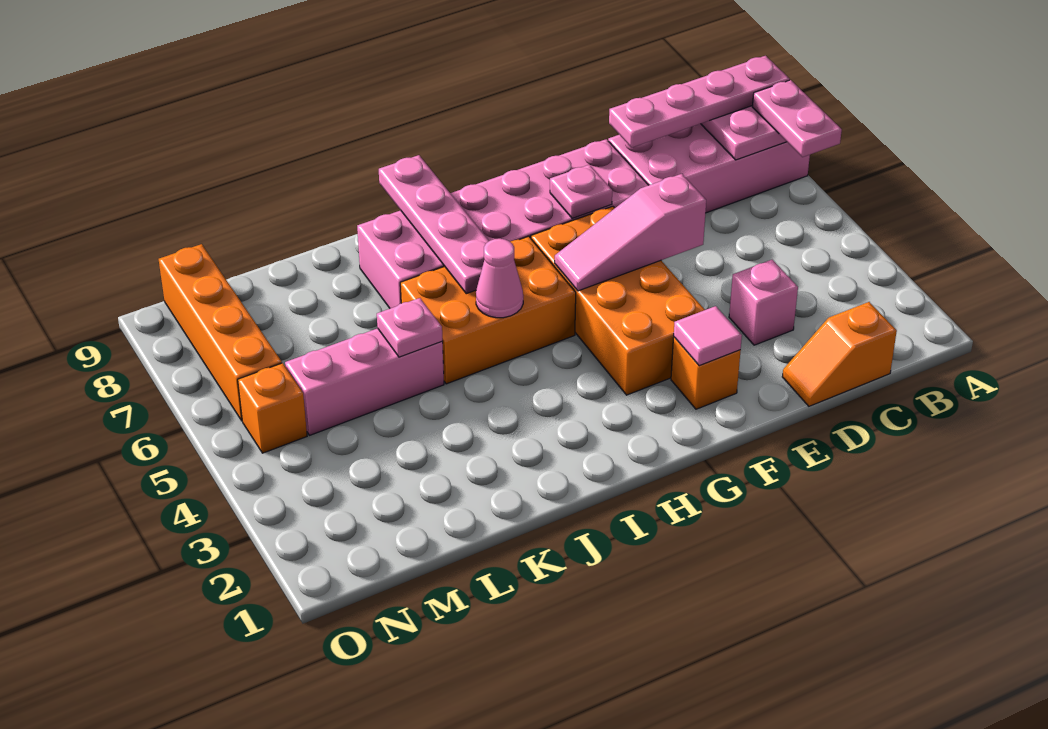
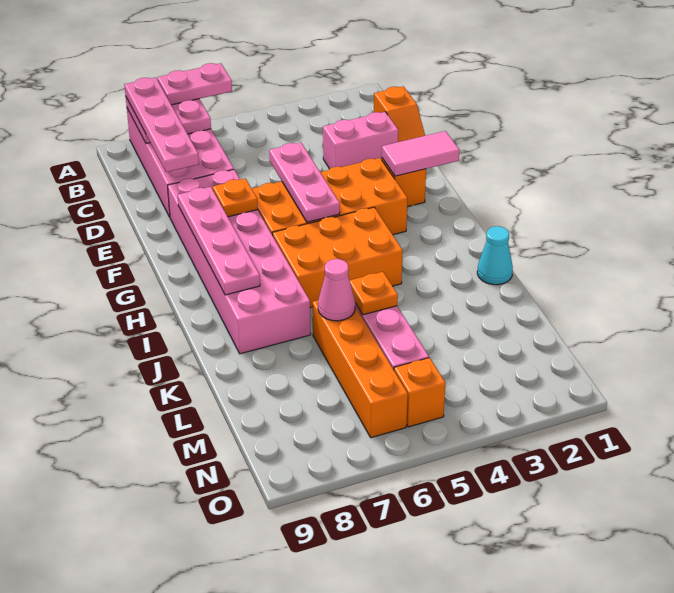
pink brick D3 level 1 -> pink brick D2:D3 level 1
pink slope E5:G5 level 2 top E -> pink plate E5:G5 level 2
pink tile F2 level 2 -> pink tile F1:F2 level 2
pink plate F7 level 2 -> orange plate F7 level 2
orange brick H5:J6 level 1 -> orange brick H4:I6 level 1
pink cone I5 level 2 -> pink cone K6 level 2
pink plate I6:I9 level 2 -> pink plate F8:I8 level 2
none -> cyan cone J1 level 1
pink plate K5 level 2 -> orange plate K5 level 2
orange brick N6:N9 level 1 -> orange brick K6:N6 level 1

